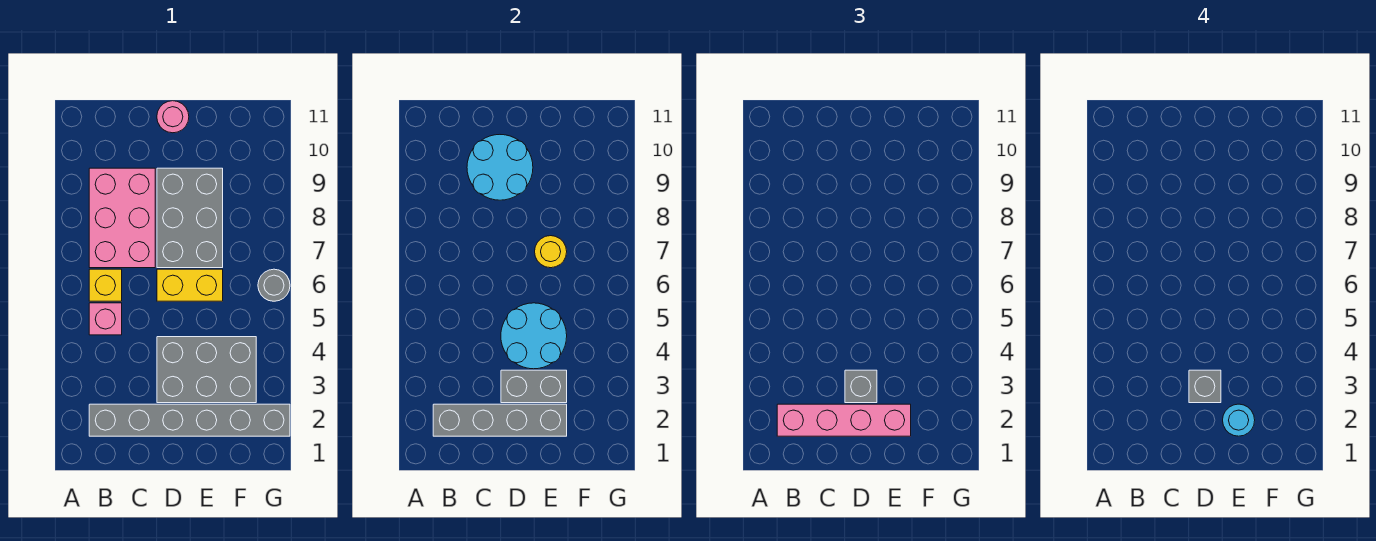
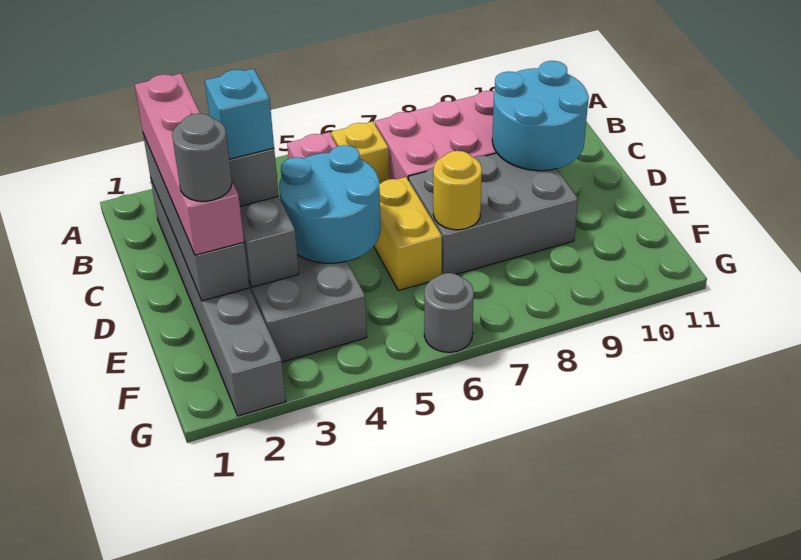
grey brick D3 level 4 -> cyan brick D3 level 4
pink round brick D11 level 1 -> none
cyan round brick E2 level 4 -> grey round brick E2 level 4

